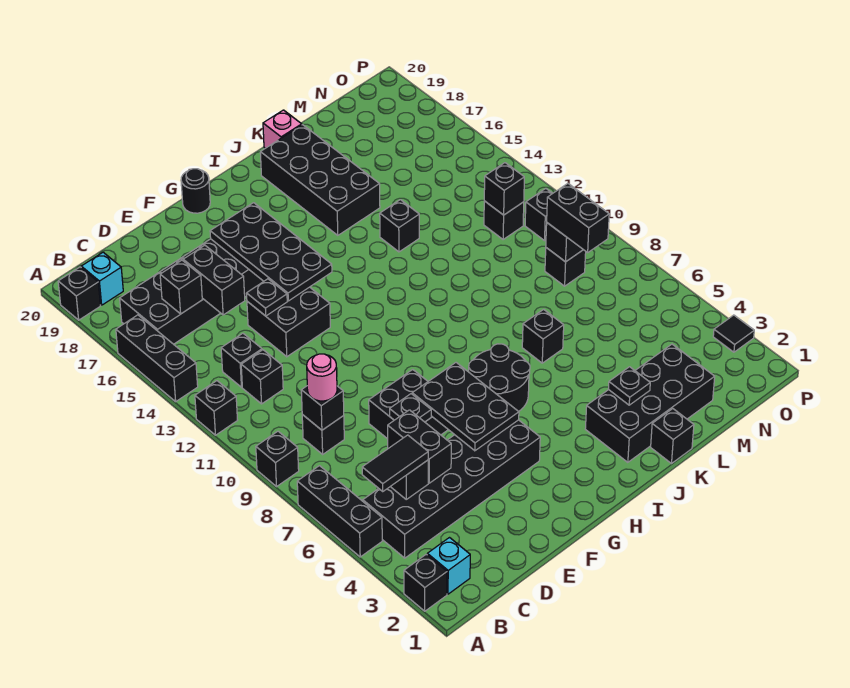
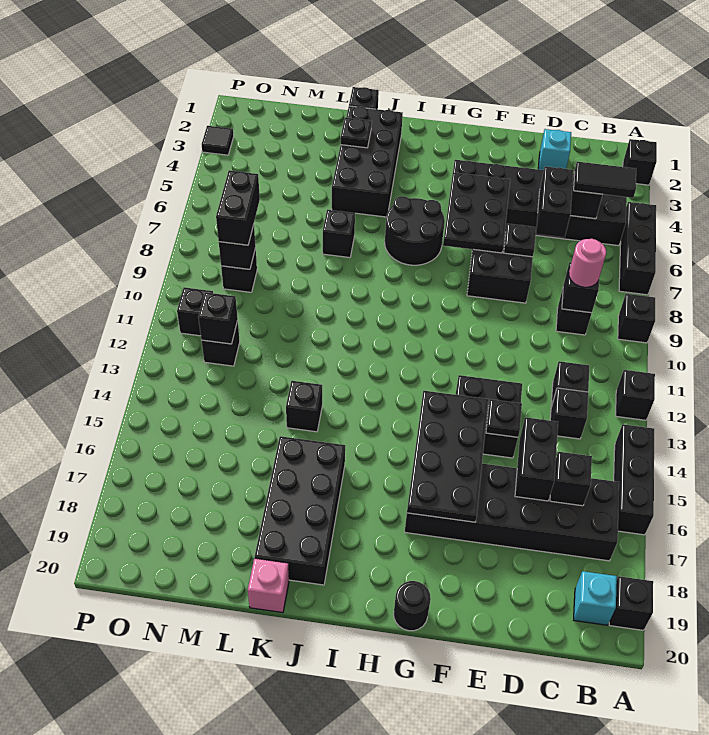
cyan brick B2 level 1 -> cyan brick D2 level 1
black brick J2:M3 level 1 -> black brick J2:K5 level 1

